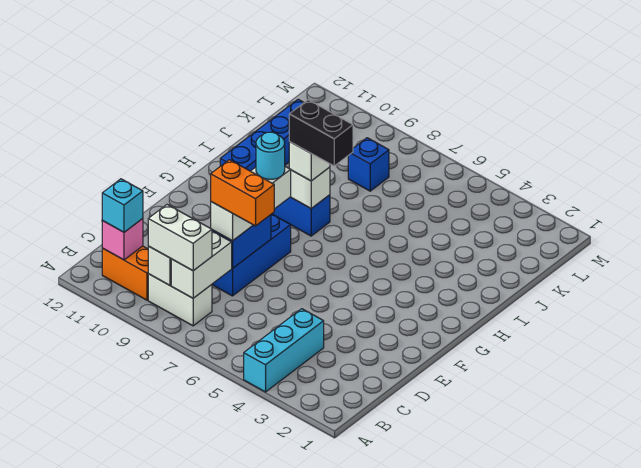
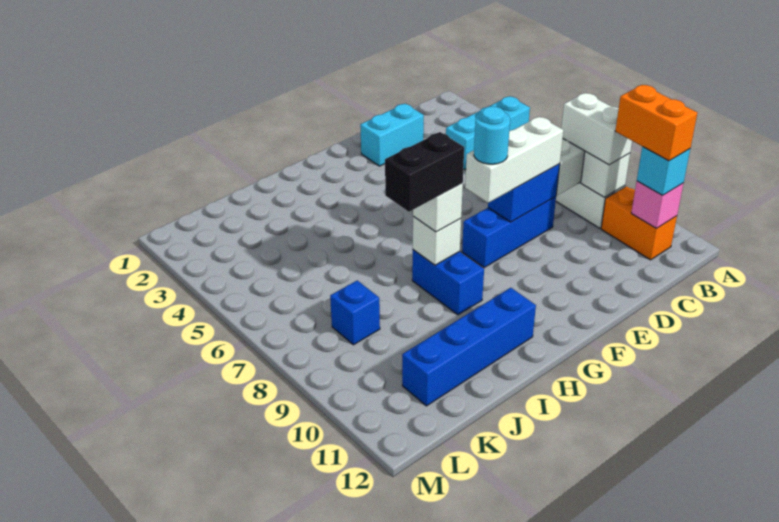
none -> cyan brick D2:E2 level 1
orange brick D7:D8 level 4 -> orange brick B10:B11 level 4
black brick H7:H8 level 4 -> black brick H8:I8 level 4

